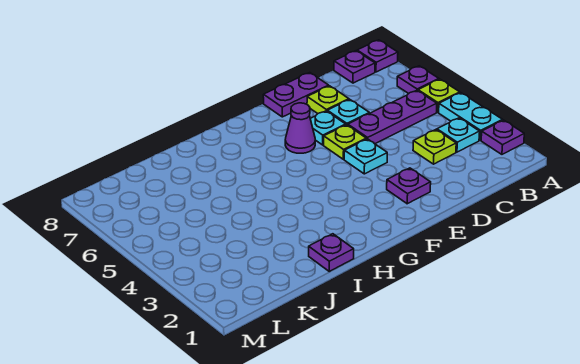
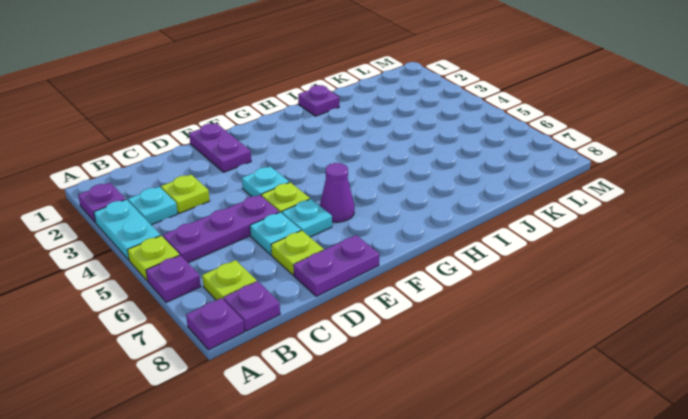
none -> lime plate B7 level 1
purple plate E2 level 1 -> purple plate E1:E2 level 1

